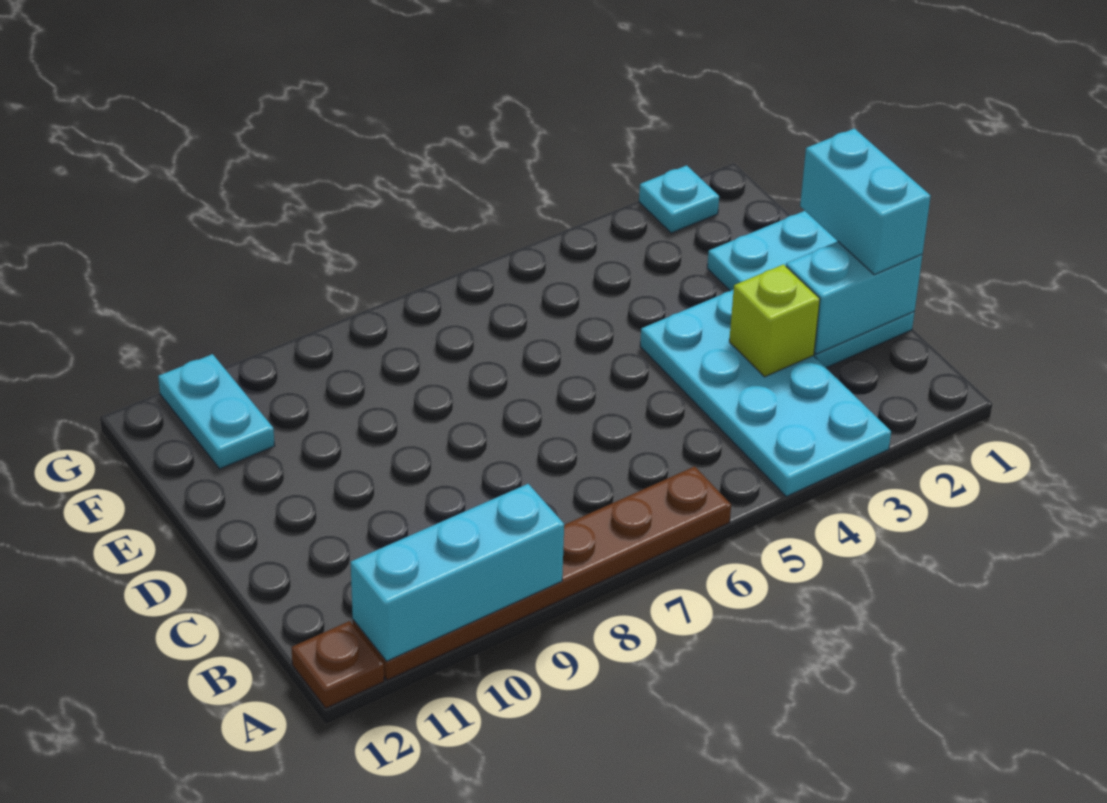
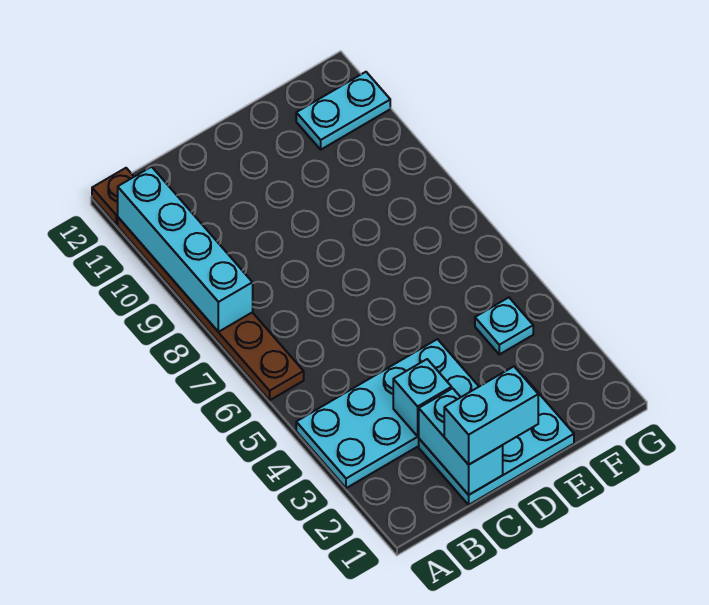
cyan brick A9:A11 level 2 -> cyan brick A8:A11 level 2
lime brick C3 level 2 -> cyan brick C3 level 2
cyan plate G2 level 1 -> cyan plate F4 level 1

